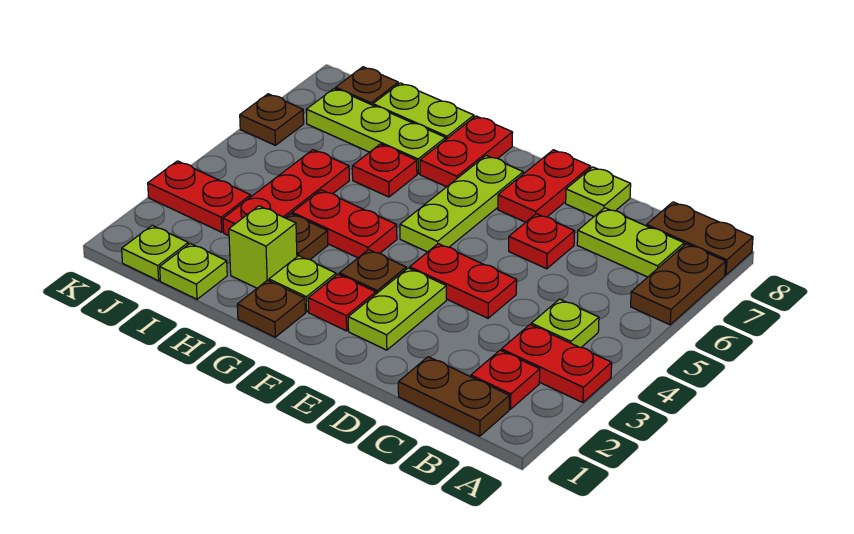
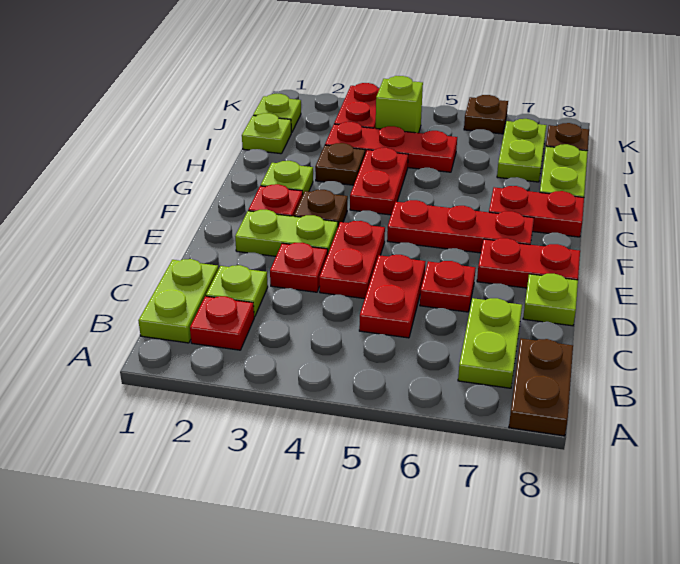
red plate A3:B3 level 1 -> red plate C5:D5 level 1
brown plate A6:A7 level 1 -> none
brown plate B1:C1 level 1 -> lime plate B1:C1 level 1
lime plate B4 level 1 -> lime plate C2 level 1
lime plate F5:F7 level 1 -> red plate F5:F7 level 1
brown plate G1 level 1 -> none
lime brick H2 level 1 -> lime brick J4 level 1
red plate H6 level 1 -> red plate D3 level 1
lime plate H7:J7 level 1 -> lime plate I7:J7 level 1

